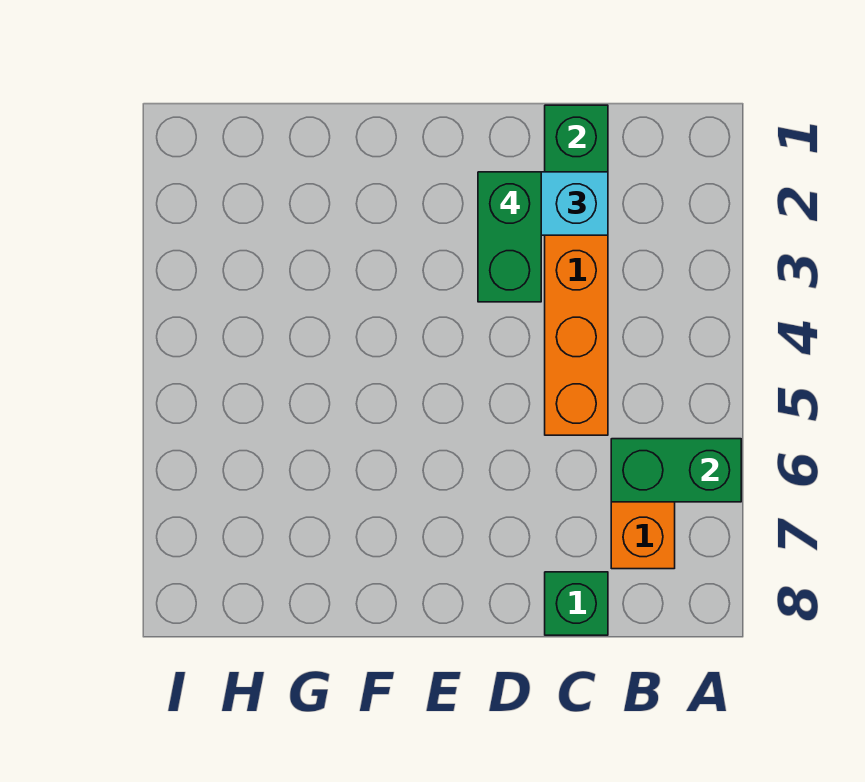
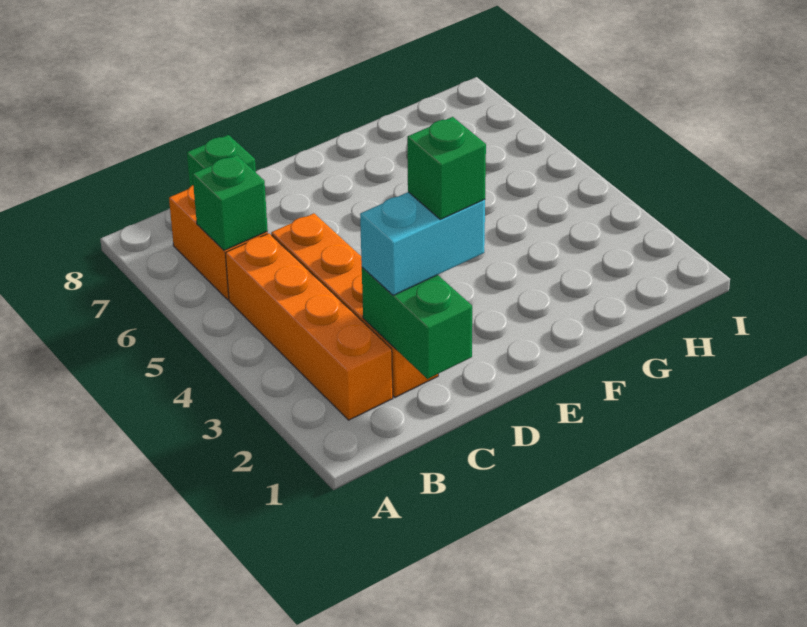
green brick A6:B6 level 2 -> green brick B6 level 2
none -> orange brick B2:B5 level 1
green brick D2:D3 level 4 -> green brick D2 level 4

